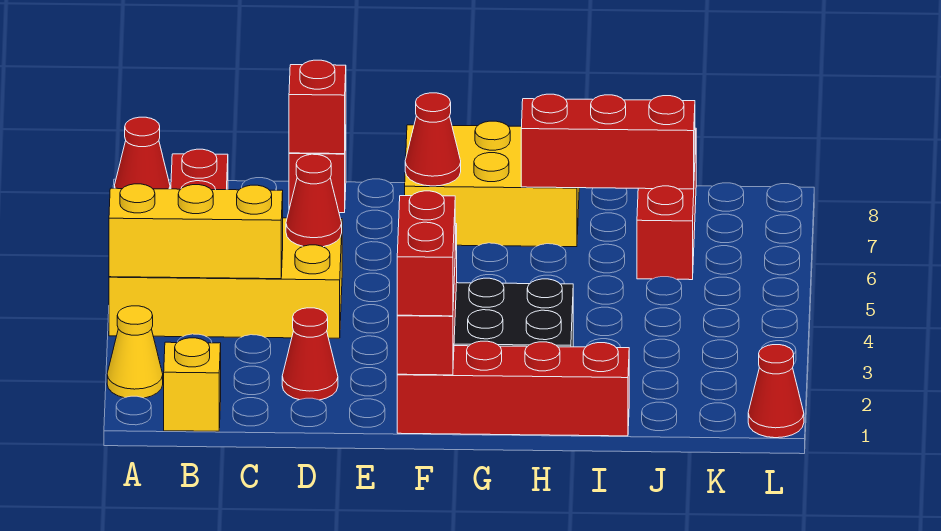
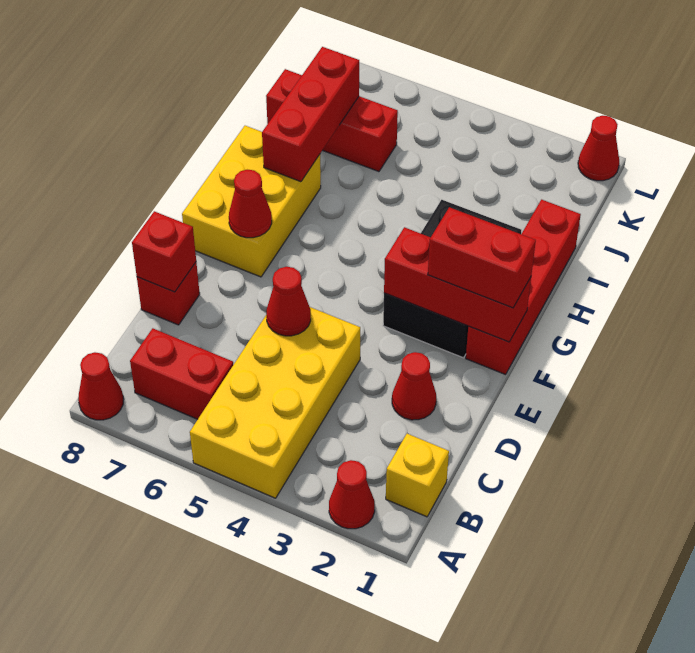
yellow cone A2 level 1 -> red cone A2 level 1
yellow brick A4:C4 level 2 -> none

